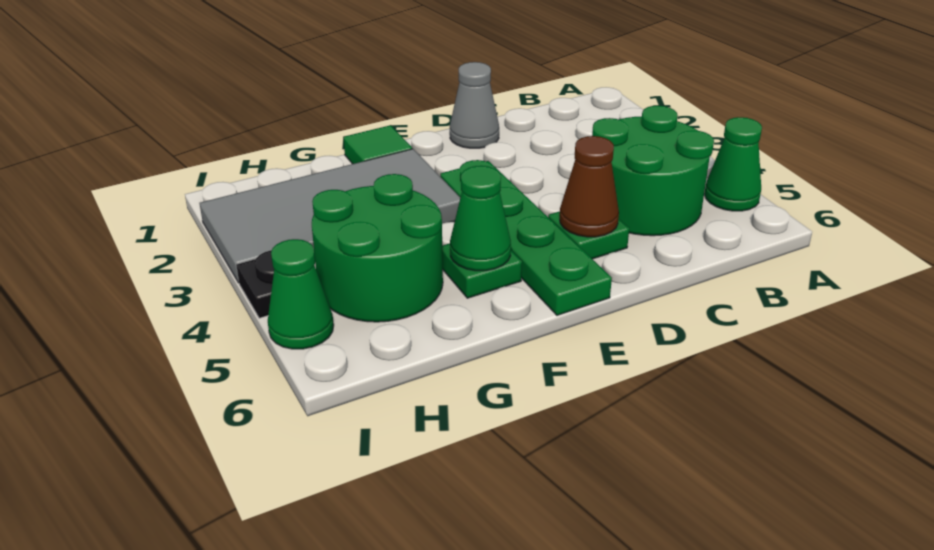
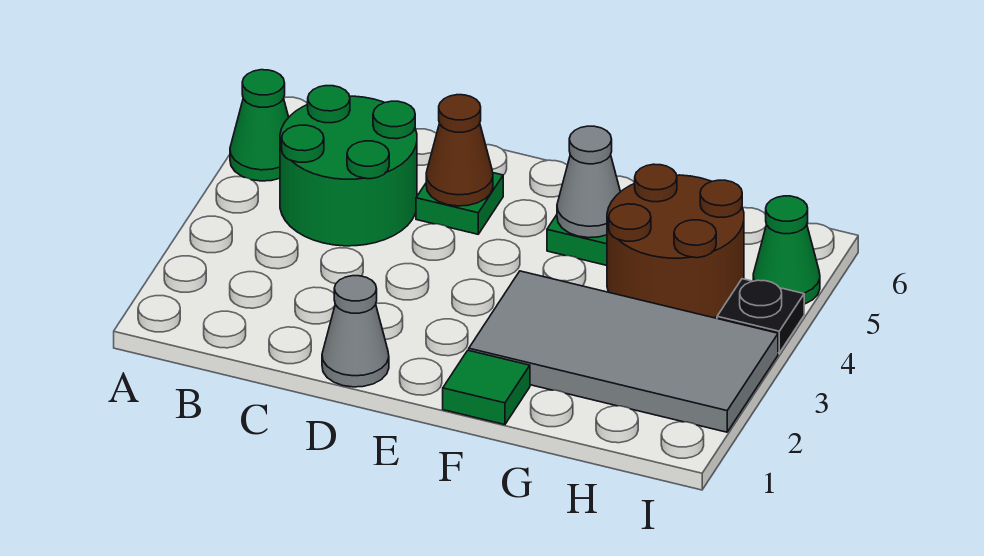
green plate E3:E6 level 1 -> none
green cone F5 level 2 -> grey cone F5 level 2
green round brick G4:H5 level 1 -> brown round brick G4:H5 level 1

